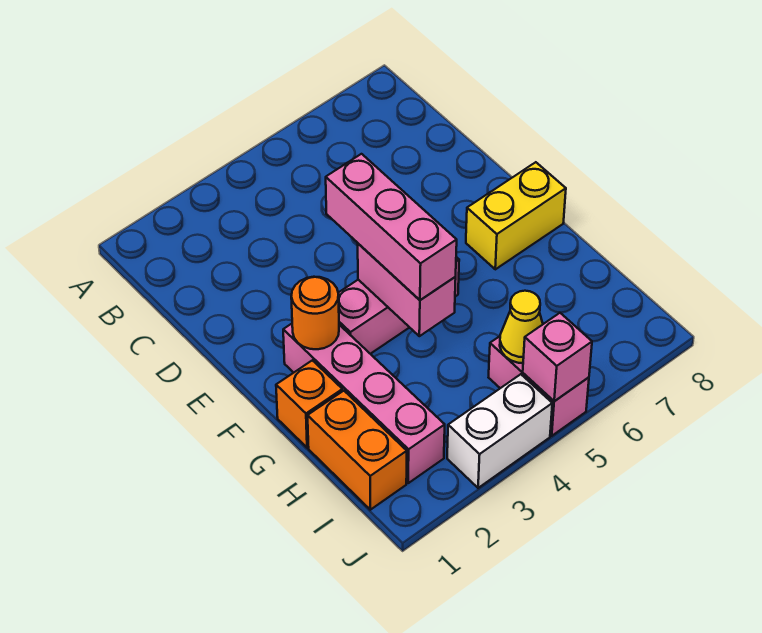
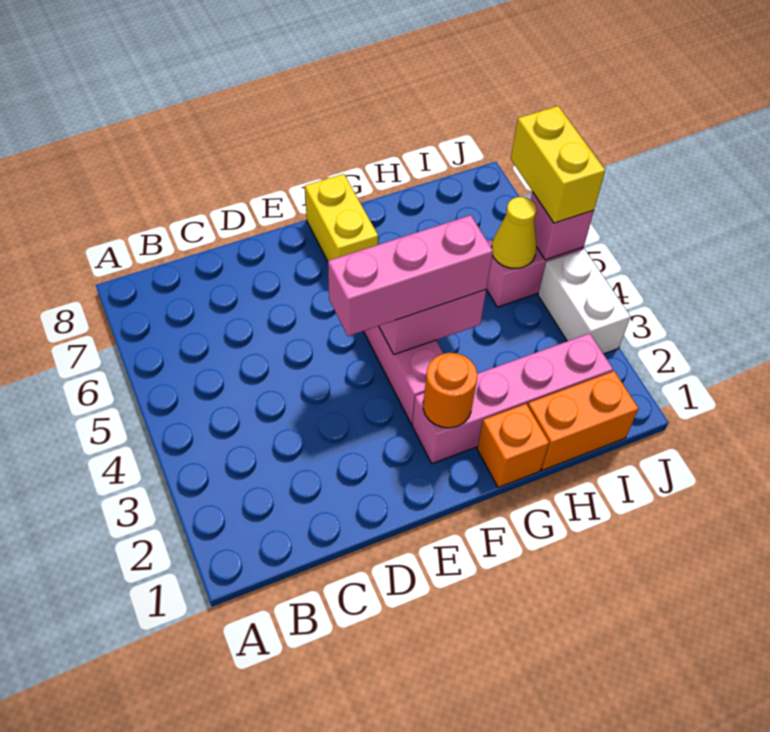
none -> yellow brick J5:J6 level 3

